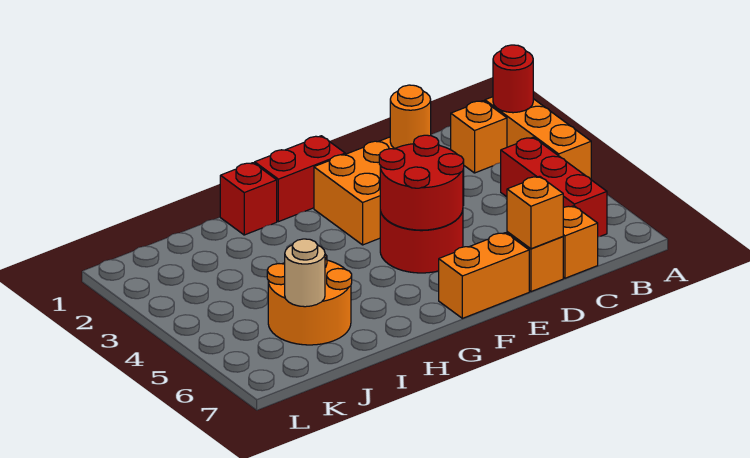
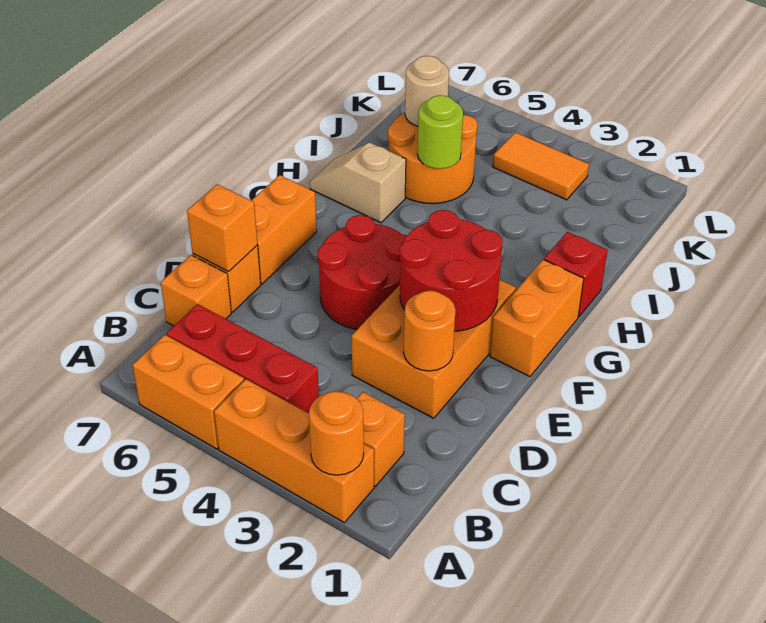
red round brick A2 level 2 -> orange round brick A2 level 2
none -> orange brick A5:A6 level 1
red round brick E4:F5 level 2 -> red round brick E2:F3 level 2
red brick F1:G1 level 1 -> orange brick F1:G1 level 1
none -> tan slope H6:H7 level 1 top 6
none -> lime round brick I5 level 2
none -> orange tile K3:K4 level 1

